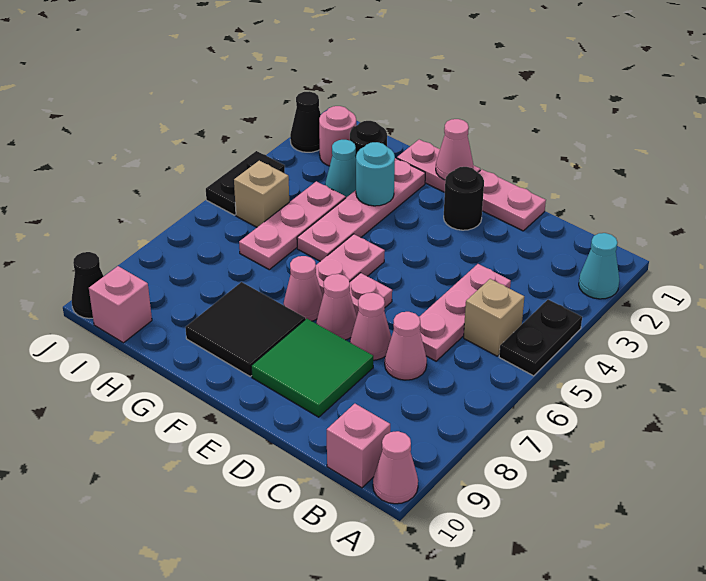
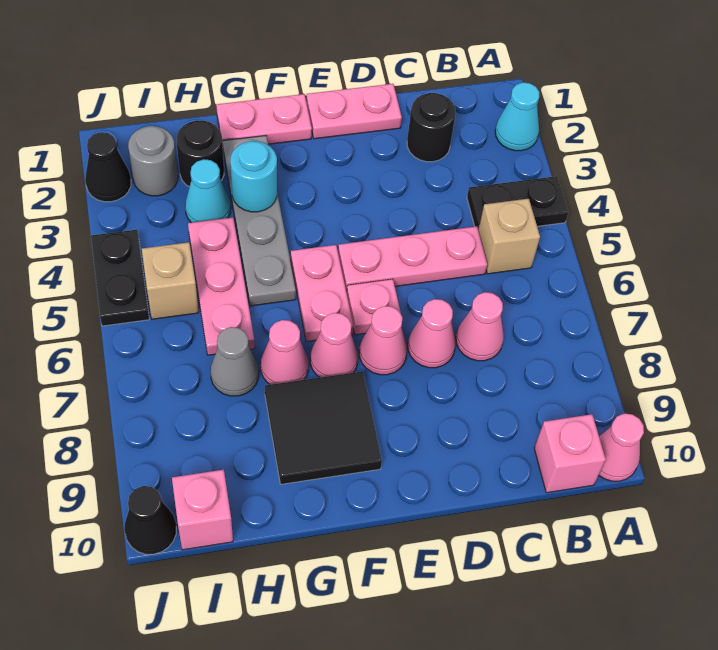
black plate A4:A5 level 1 -> black plate A4:B4 level 1
pink plate C4:C6 level 1 -> pink plate C5:E5 level 1
green tile D8:E9 level 1 -> none
black round brick E2 level 1 -> black round brick C2 level 1
pink cone F1 level 2 -> pink cone G7 level 1
pink plate G2:G5 level 1 -> grey plate G2:G5 level 1
none -> grey cone H7 level 1
pink round brick I2 level 1 -> grey round brick I2 level 1

